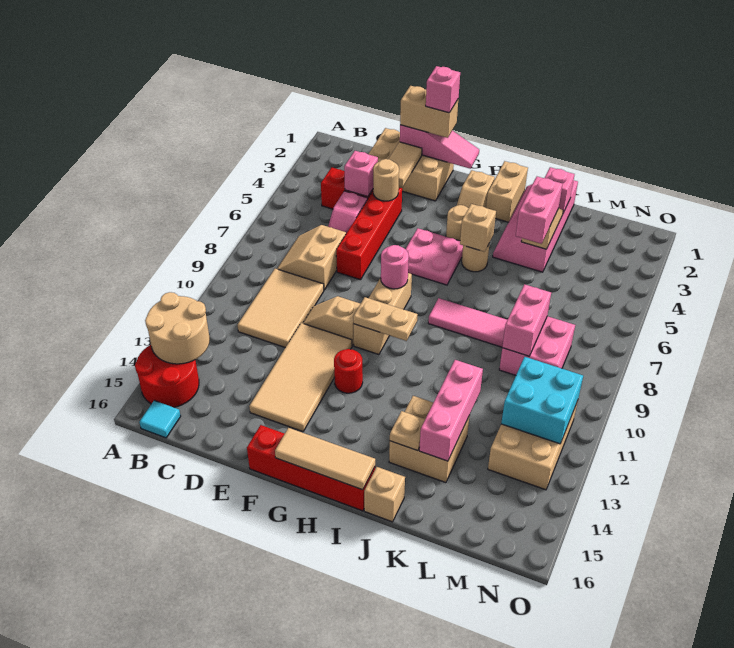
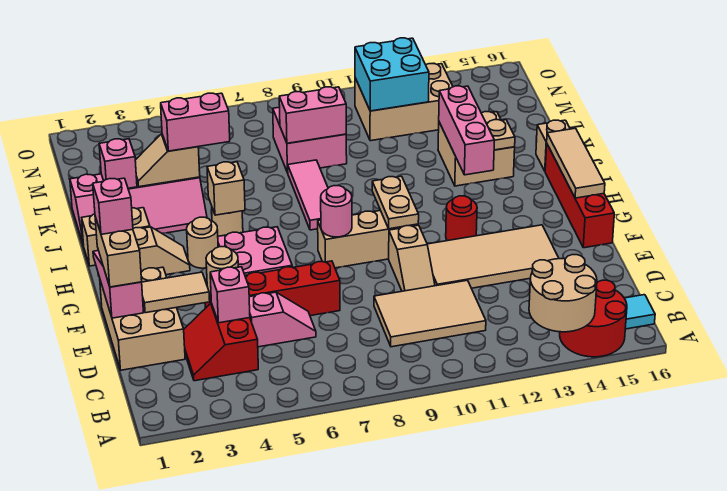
tan slope C7:D8 level 1 top D -> none
pink brick K12:K14 level 2 -> pink brick I13:K13 level 2

